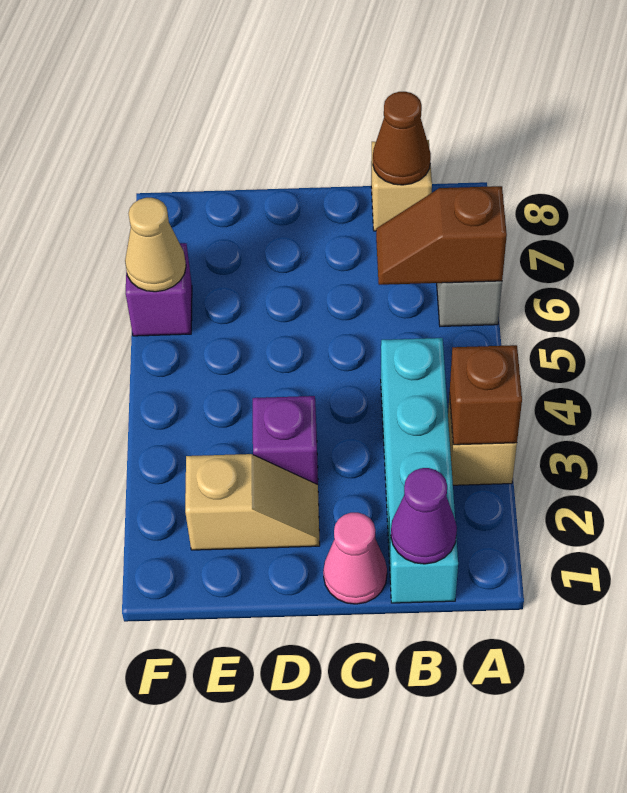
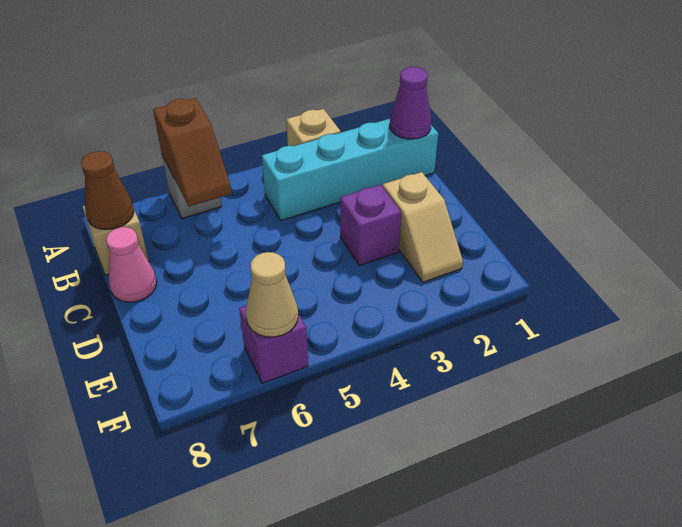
brown brick A3 level 2 -> none
pink cone C1 level 1 -> pink cone C8 level 1
tan slope D2:E2 level 1 top E -> tan slope D2:E2 level 1 top D

